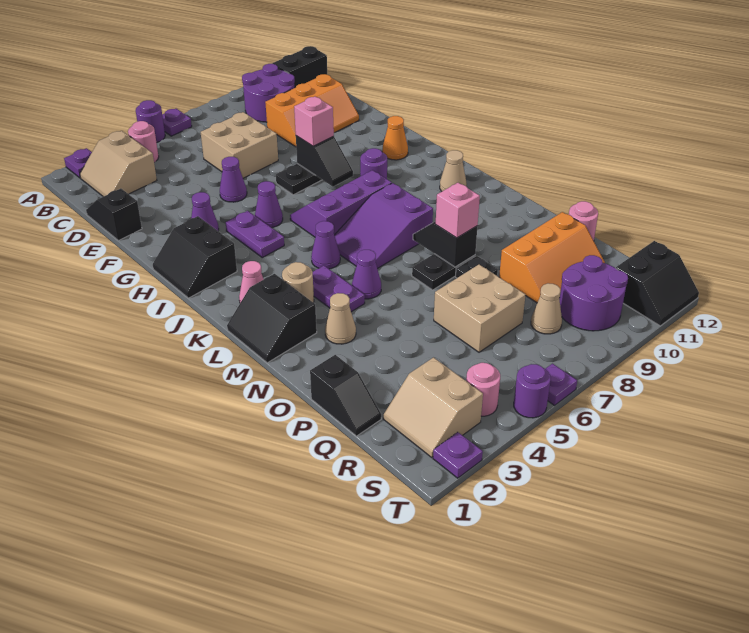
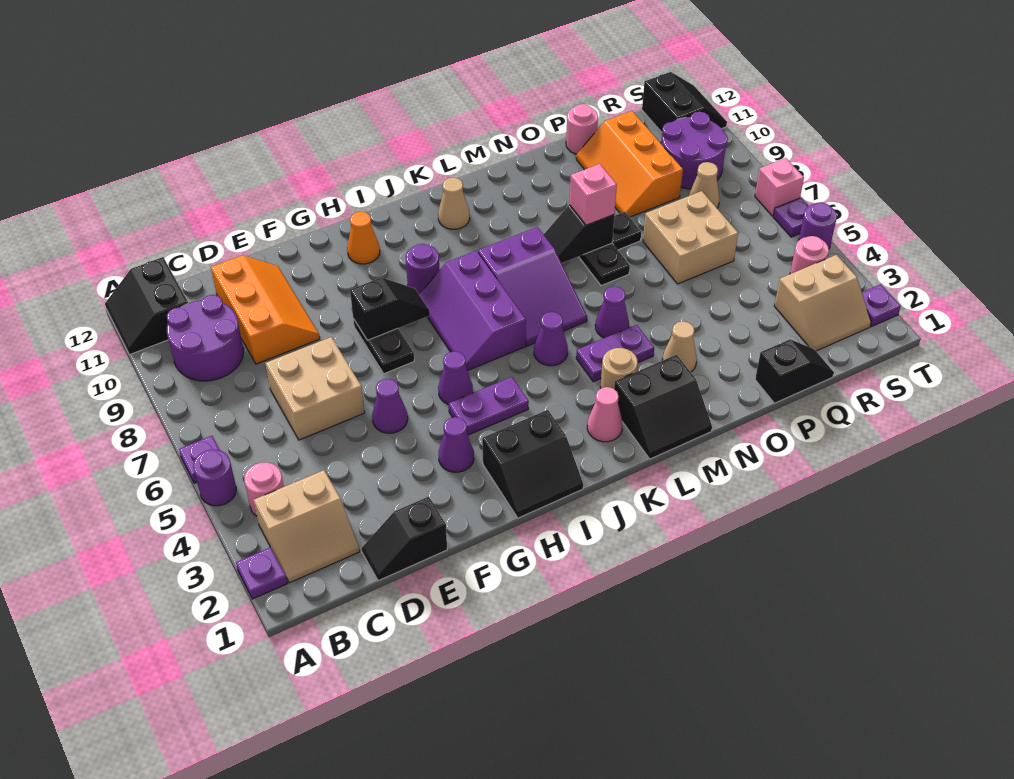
pink brick G8 level 3 -> pink brick T7 level 1
orange slope P9:Q11 level 1 top P -> orange slope P9:Q11 level 1 top Q

